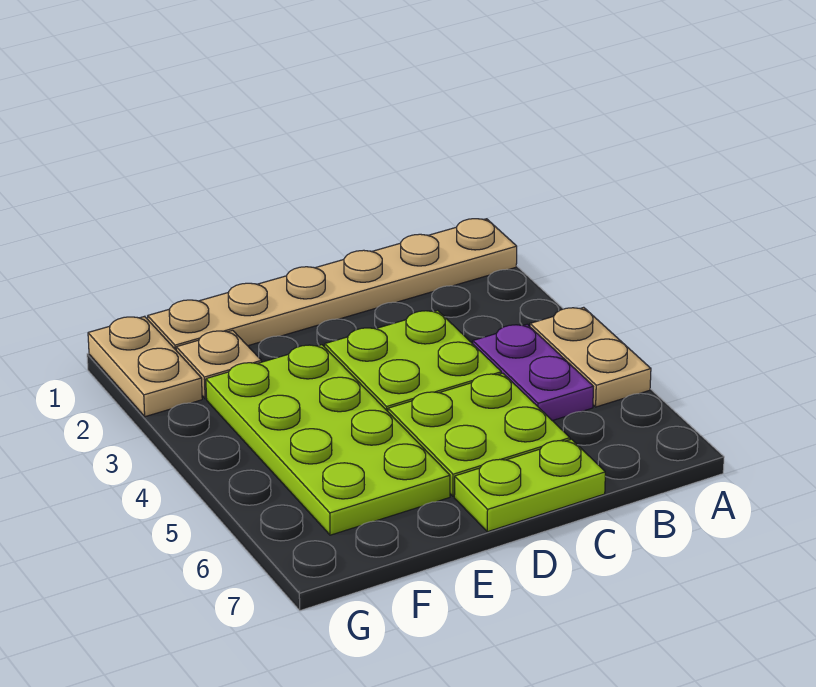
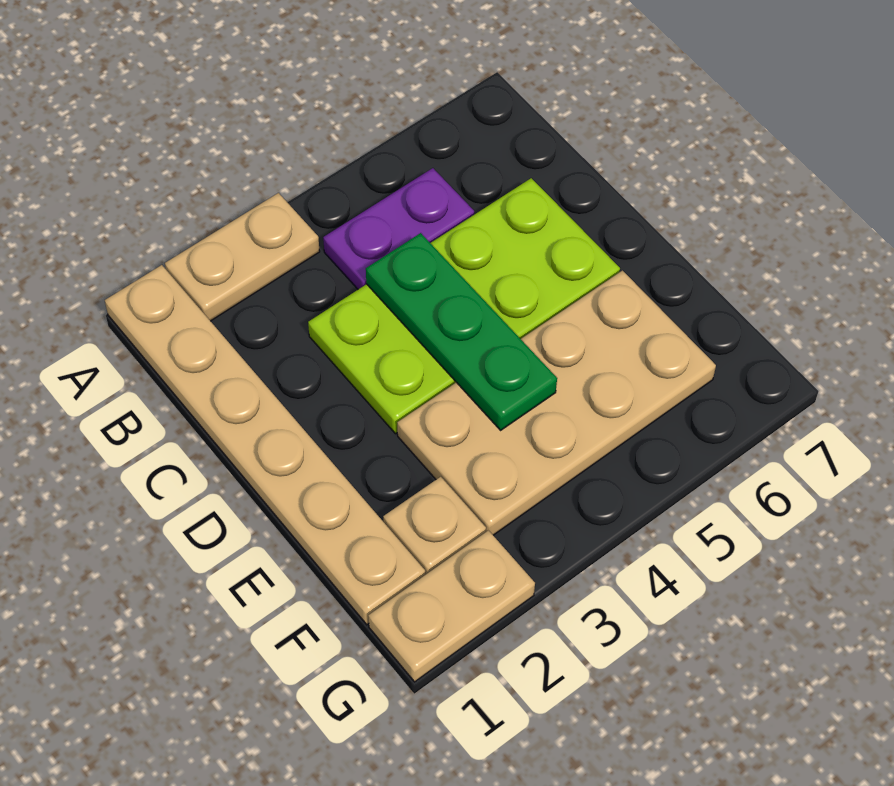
tan plate A4:A5 level 1 -> tan plate A2:A3 level 1
none -> green plate C4:E4 level 2
lime plate C7:D7 level 1 -> none
lime plate E3:F6 level 1 -> tan plate E3:F6 level 1

